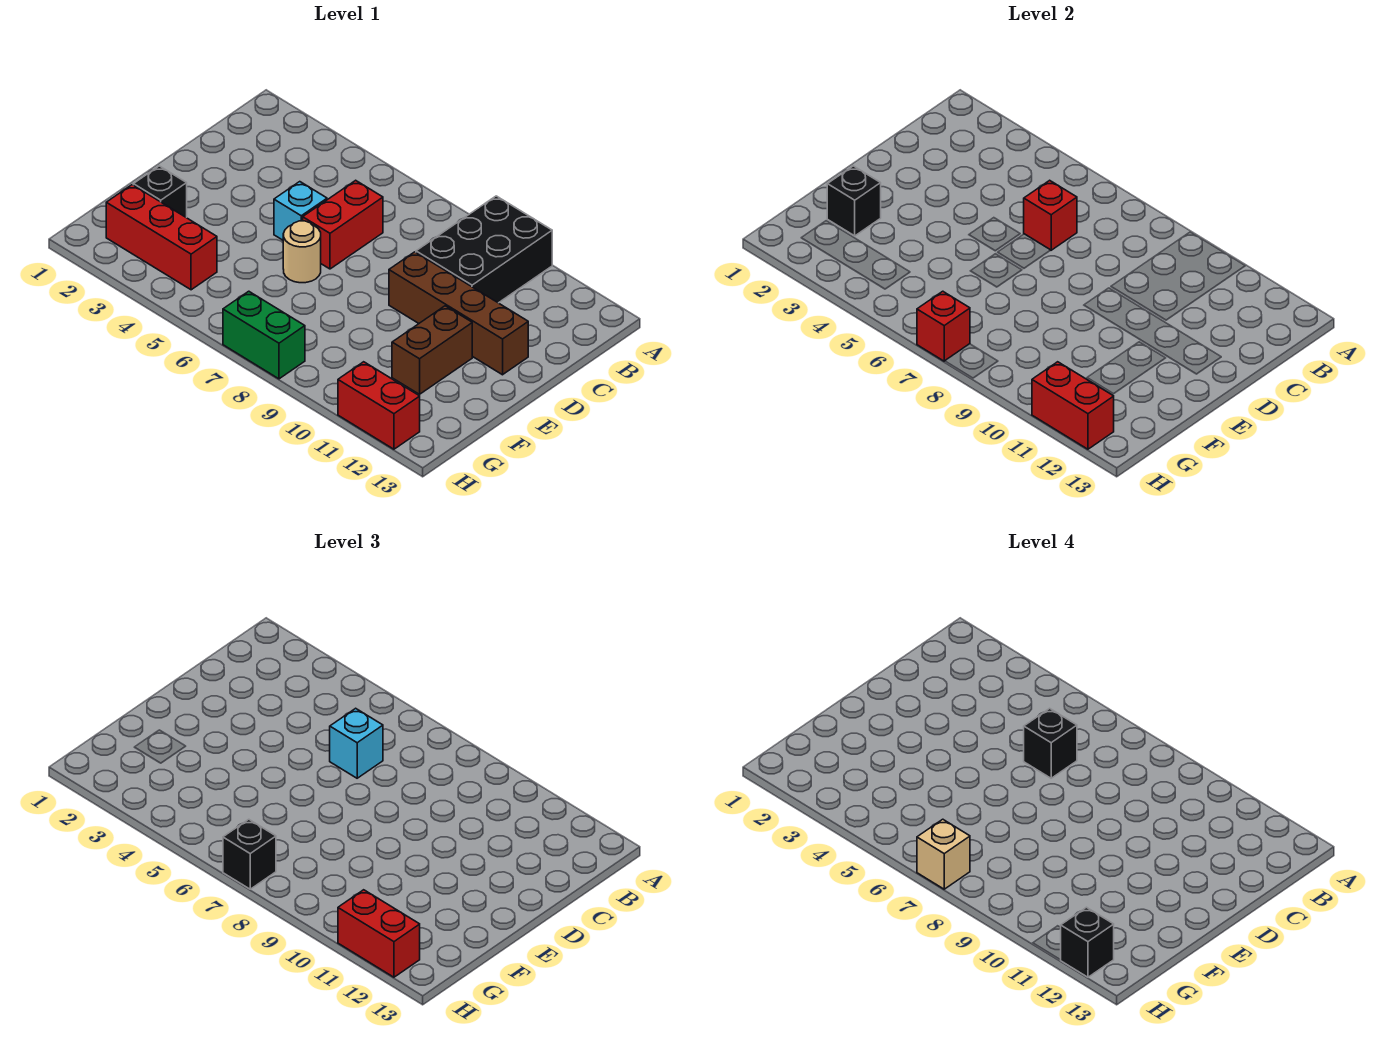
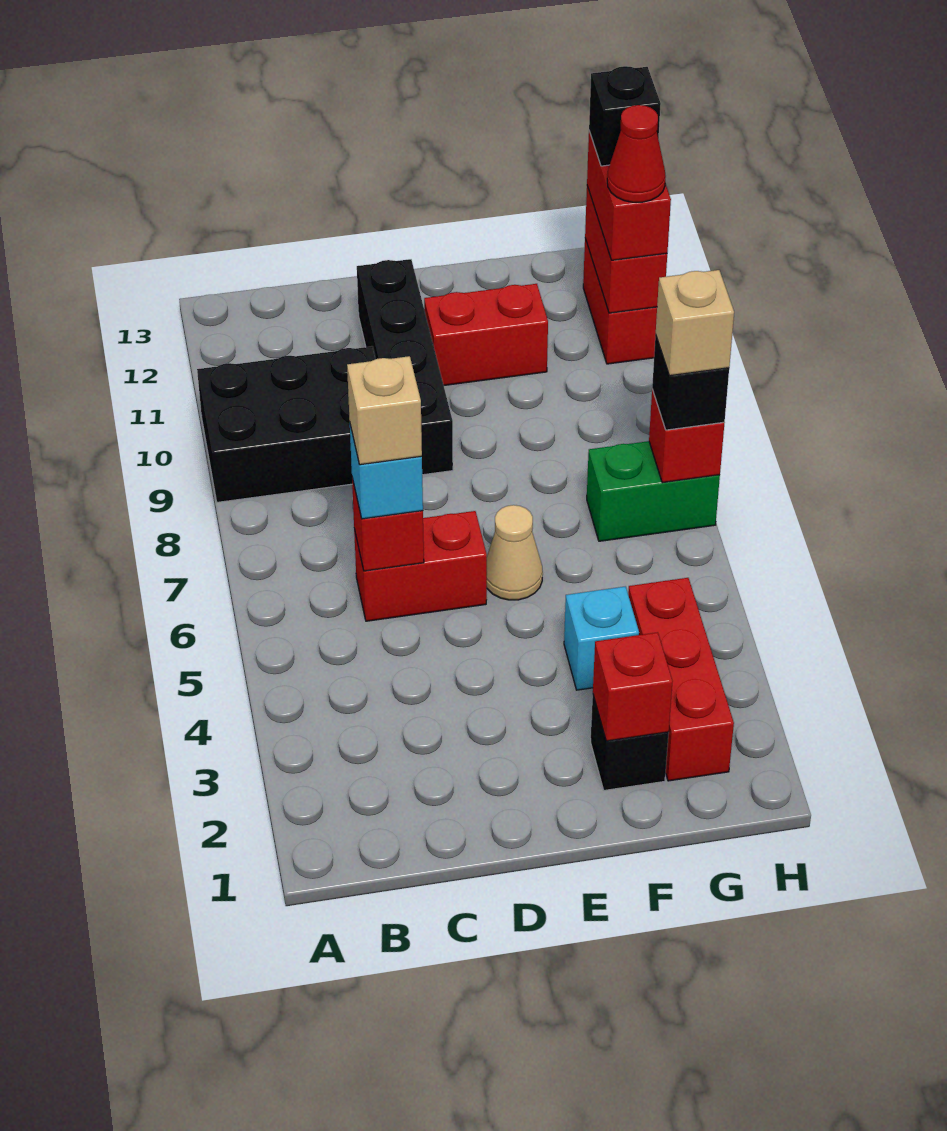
black brick C6 level 4 -> tan brick C6 level 4
cyan brick D5 level 1 -> cyan brick F4 level 1
brown brick D9:D12 level 1 -> black brick D9:D12 level 1
tan round brick E6 level 1 -> tan cone E6 level 1
brown brick E11:F11 level 1 -> red brick E11:F11 level 1
black brick F2 level 2 -> red brick F2 level 2
green brick H7:H8 level 1 -> green brick G7:H7 level 1
none -> red cone H11 level 4

